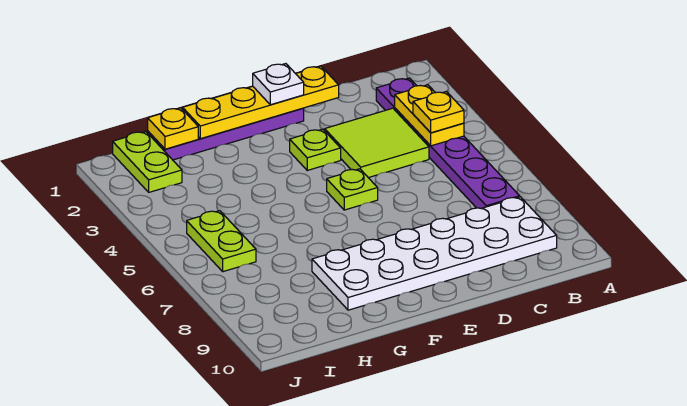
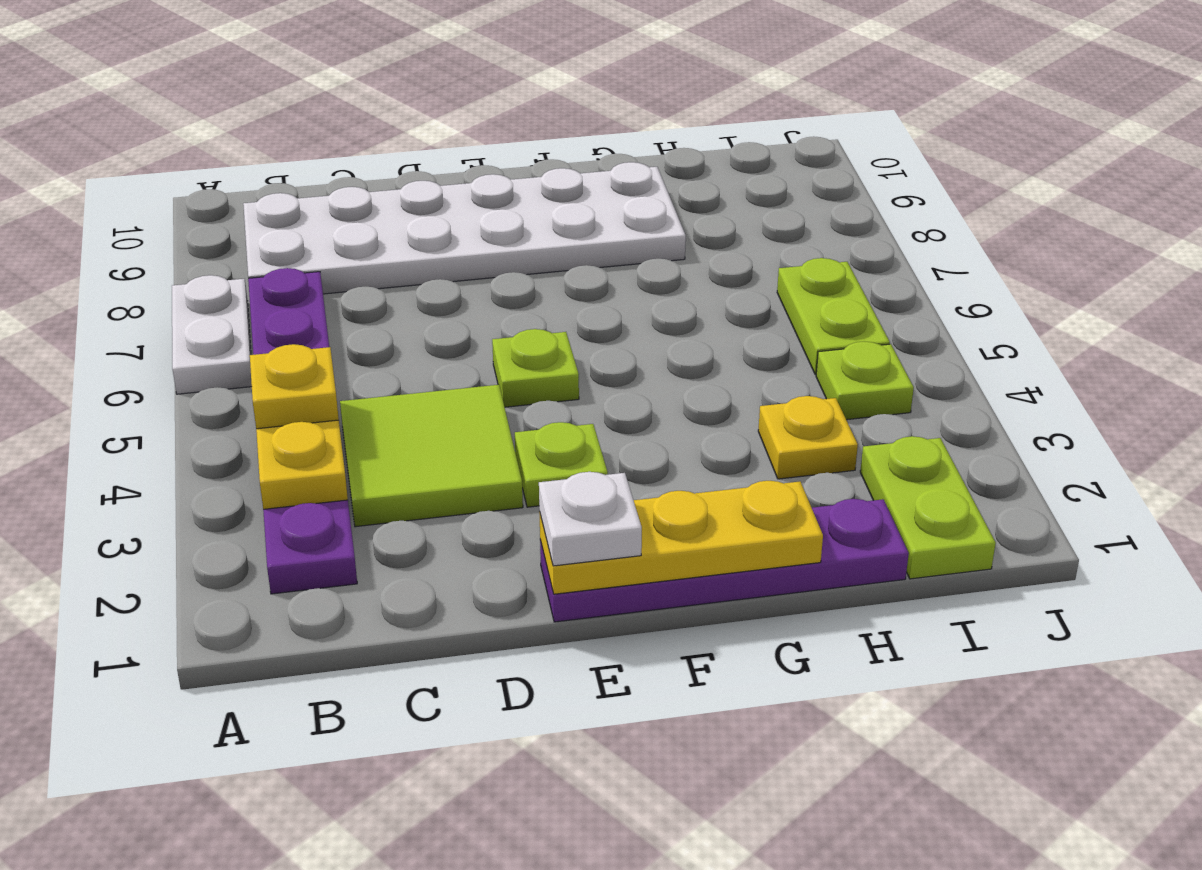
none -> white plate A6:A7 level 1
yellow plate D1:G1 level 2 -> yellow plate E1:G1 level 2
yellow plate H1 level 2 -> yellow plate H3 level 1
none -> lime plate I4 level 1

